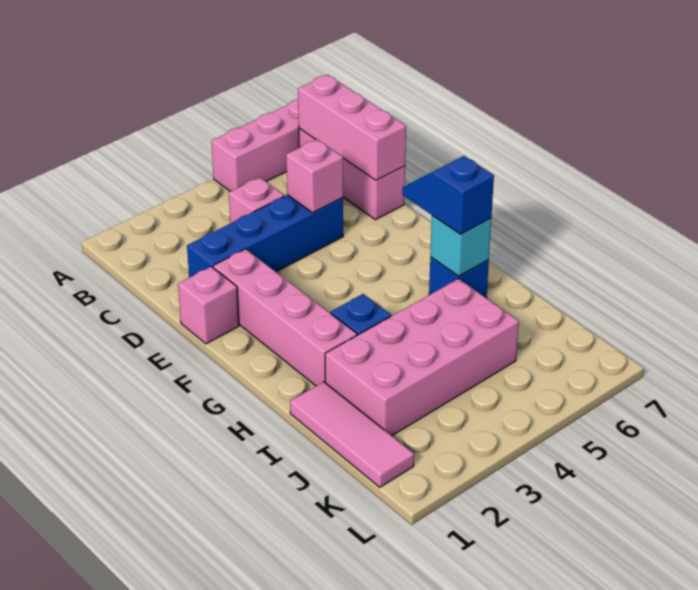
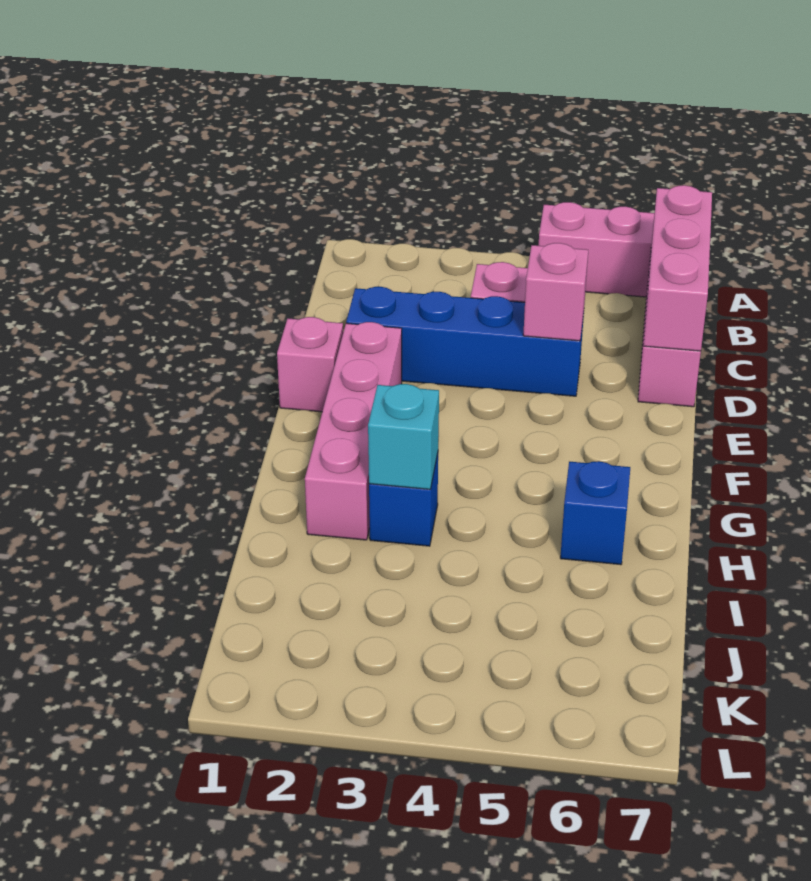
blue slope G6:H6 level 3 top H -> none
cyan brick H6 level 2 -> cyan brick H3 level 2
pink tile I1:K1 level 1 -> none
pink brick I2:J5 level 1 -> none

